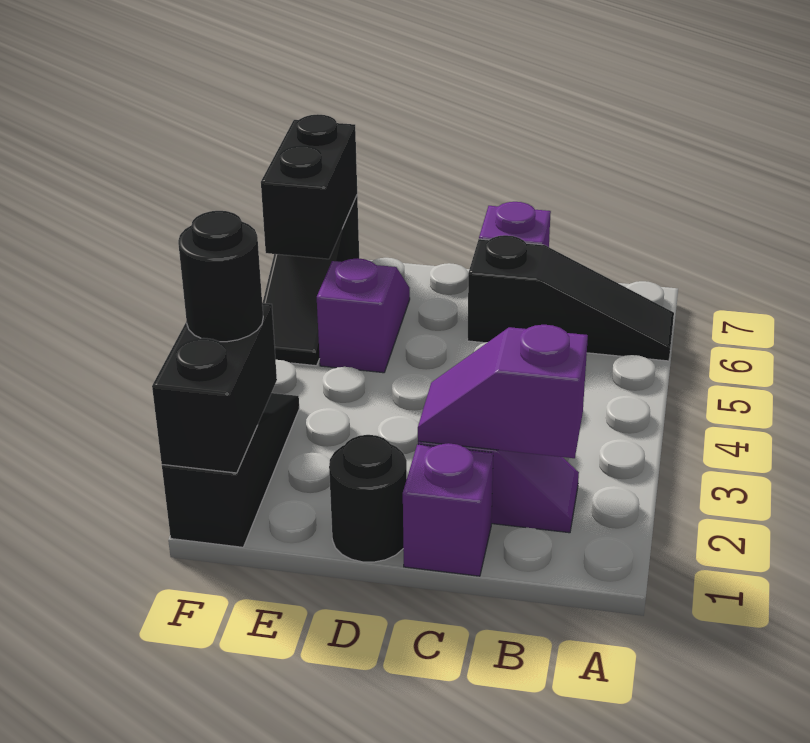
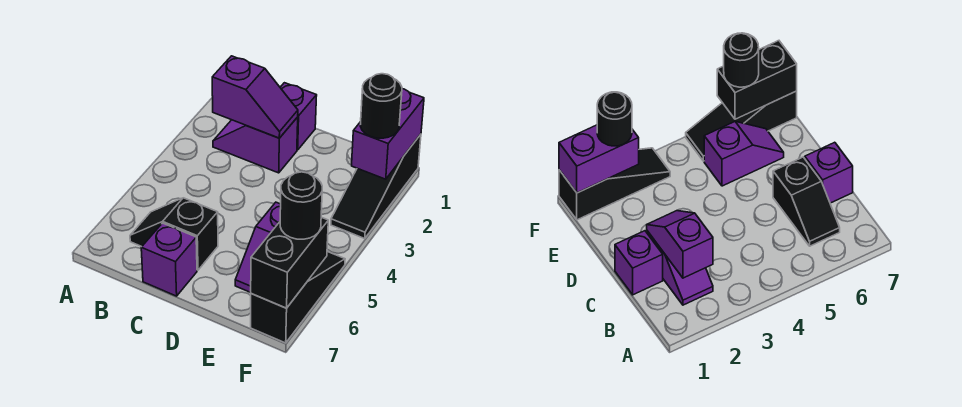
black slope A6:C6 level 1 top C -> black slope B6:C6 level 1 top C
black round brick D1 level 1 -> black round brick F6 level 3
black brick F1:F2 level 2 -> purple brick F1:F2 level 2

